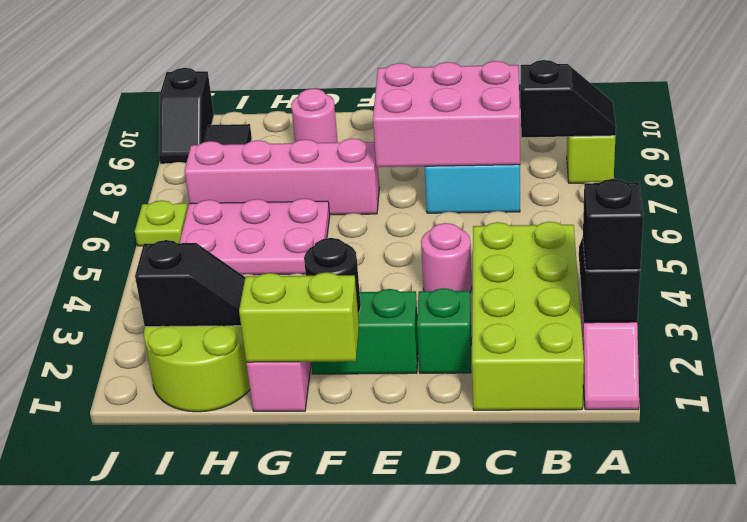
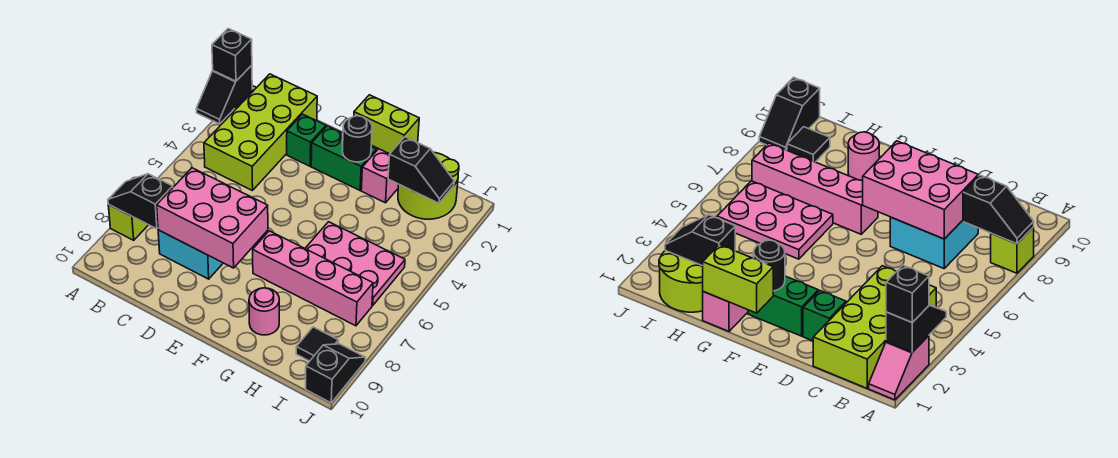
pink round brick D4 level 1 -> none
black slope H2:I2 level 2 top I -> black slope H2:I2 level 2 top H
lime plate J6 level 1 -> none

